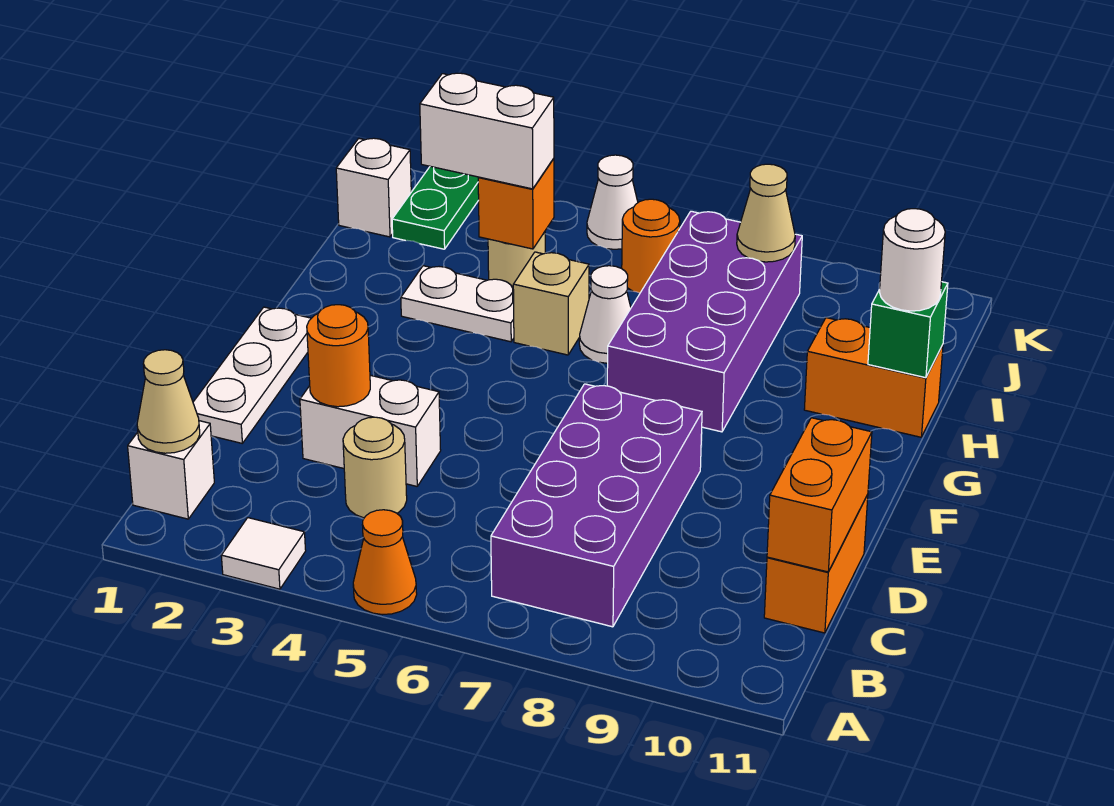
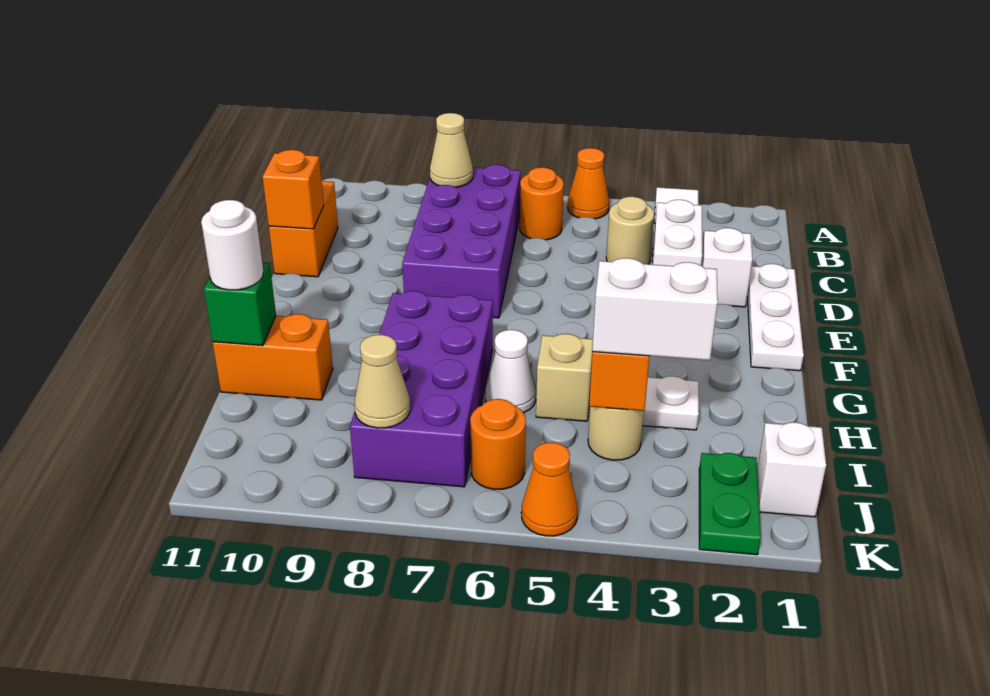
white brick B1 level 1 -> white brick D2 level 1
tan cone B1 level 2 -> tan cone B8 level 2
orange brick C11:D11 level 2 -> orange brick D11 level 2
white brick D3:D4 level 1 -> white brick C3:D3 level 1
orange round brick D3 level 2 -> orange round brick B6 level 1
white cone K5 level 1 -> orange cone K5 level 1

